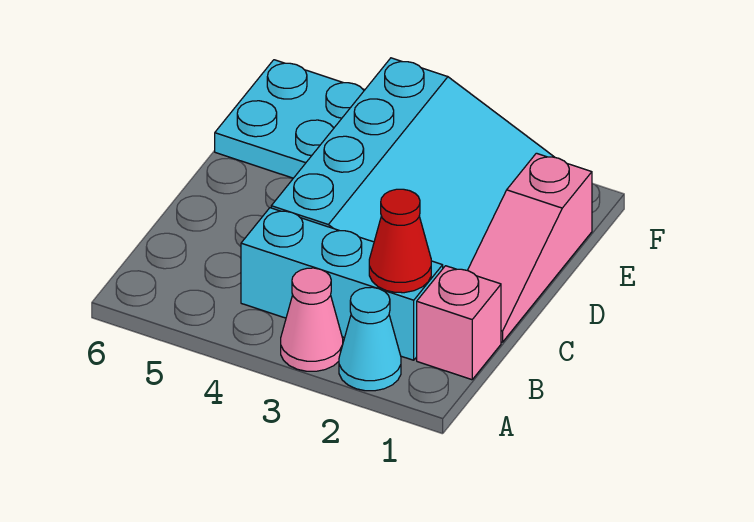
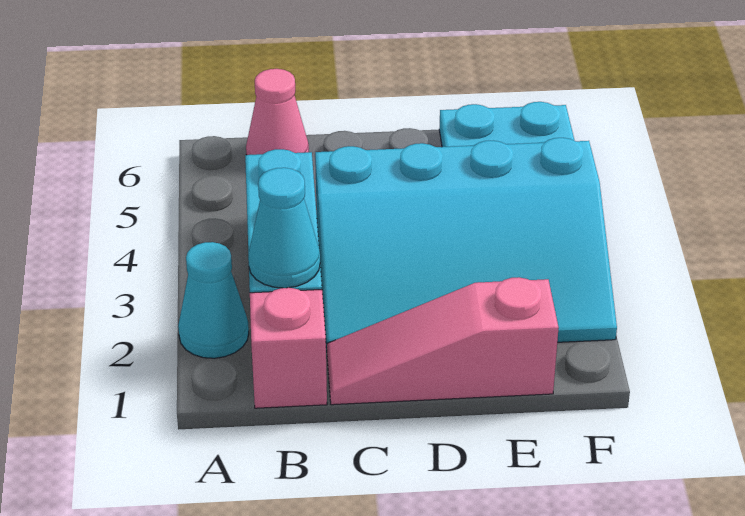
pink cone A3 level 1 -> pink cone B6 level 1
red cone B2 level 2 -> cyan cone B2 level 2

